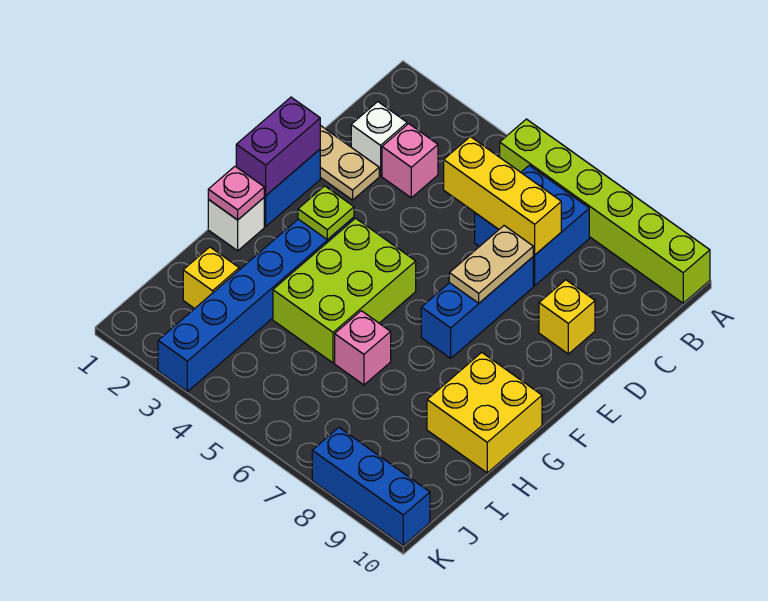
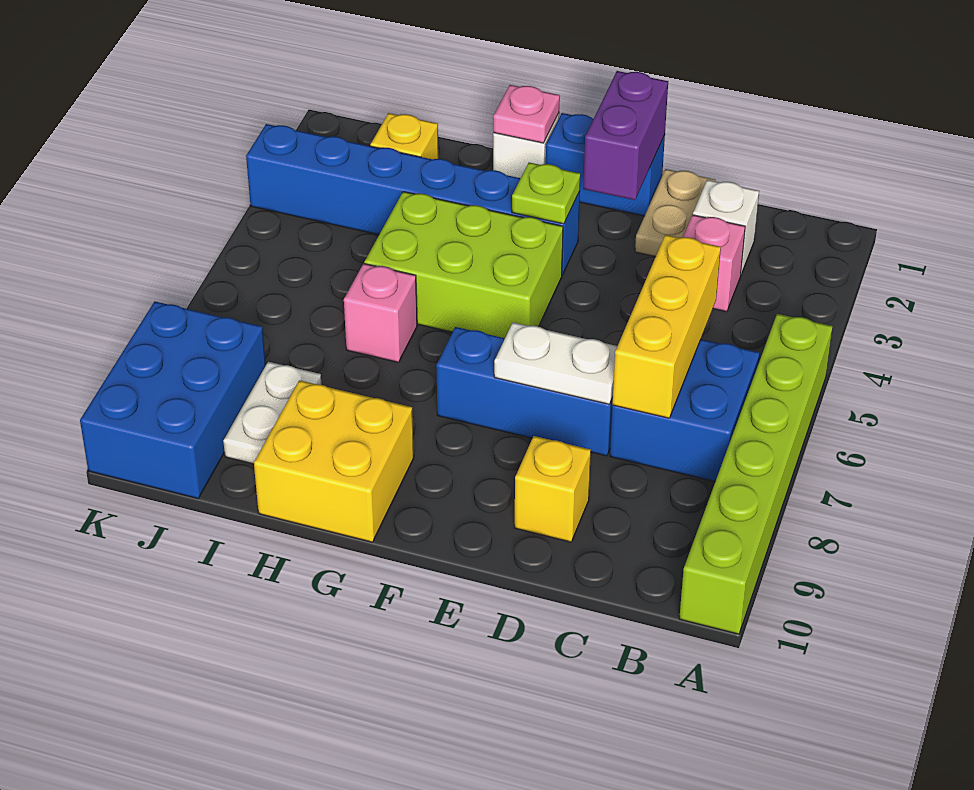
tan plate D7:E7 level 2 -> white plate D7:E7 level 2
purple brick E1:F1 level 2 -> purple brick E1:E2 level 2
none -> white plate I8:I9 level 1
blue brick K8:K10 level 1 -> blue brick J8:K10 level 1

